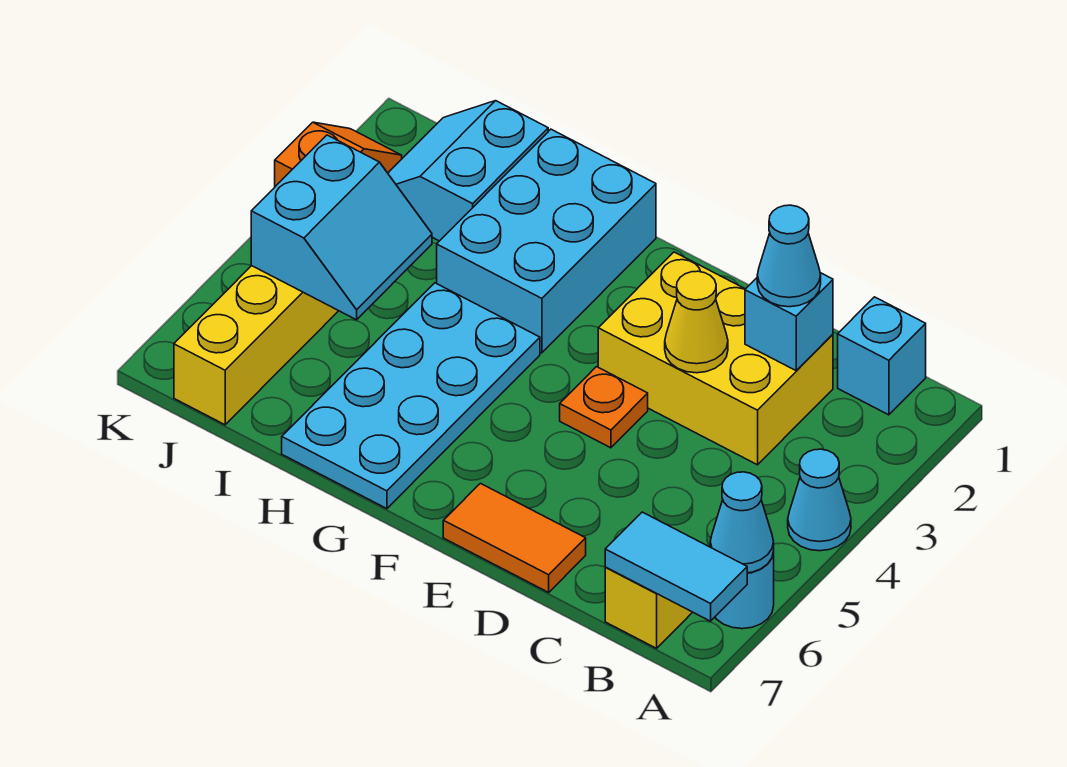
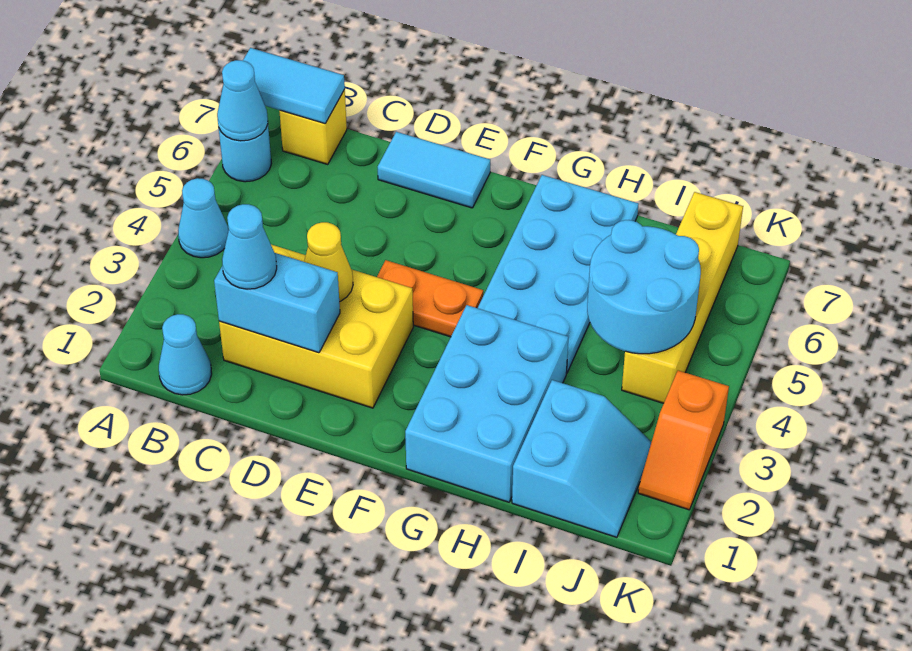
cyan brick B1 level 1 -> cyan cone B1 level 1
cyan brick C2 level 2 -> cyan brick C2:D2 level 2
orange tile D7:E7 level 1 -> cyan tile D7:E7 level 1
orange plate E4 level 1 -> orange plate E4:F4 level 1
cyan slope I4:J5 level 2 top J -> cyan round brick I4:J5 level 2

